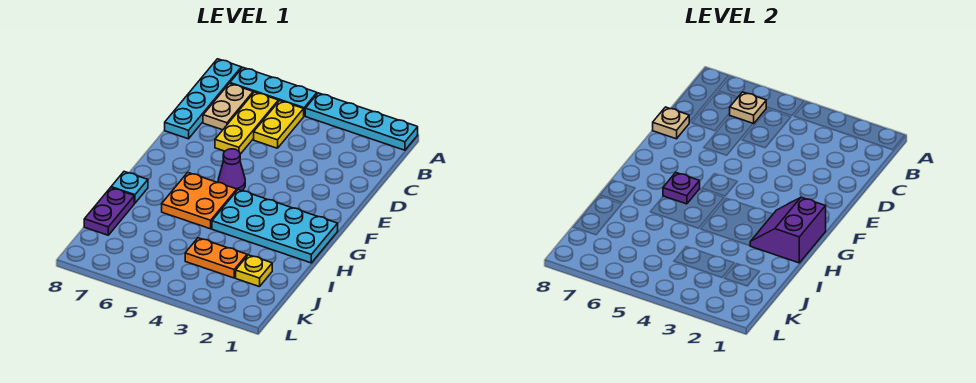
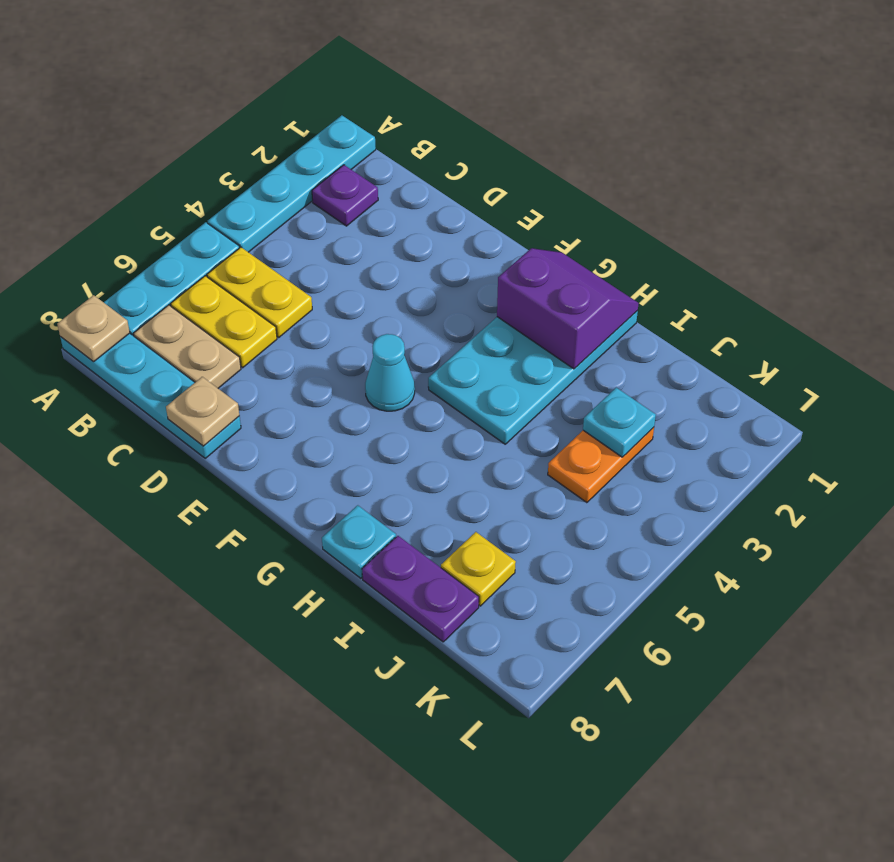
yellow plate B6:D6 level 1 -> yellow plate B6:C6 level 1
tan plate B6 level 2 -> tan plate A8 level 2
purple cone F5 level 1 -> cyan cone F5 level 1
purple slope G1:H2 level 2 top 1 -> purple slope G1:H2 level 2 top 2
orange plate G5:H6 level 1 -> none
purple plate G6 level 2 -> purple plate B2 level 1
yellow plate J2 level 1 -> yellow plate J7 level 1
none -> cyan plate J3 level 2

